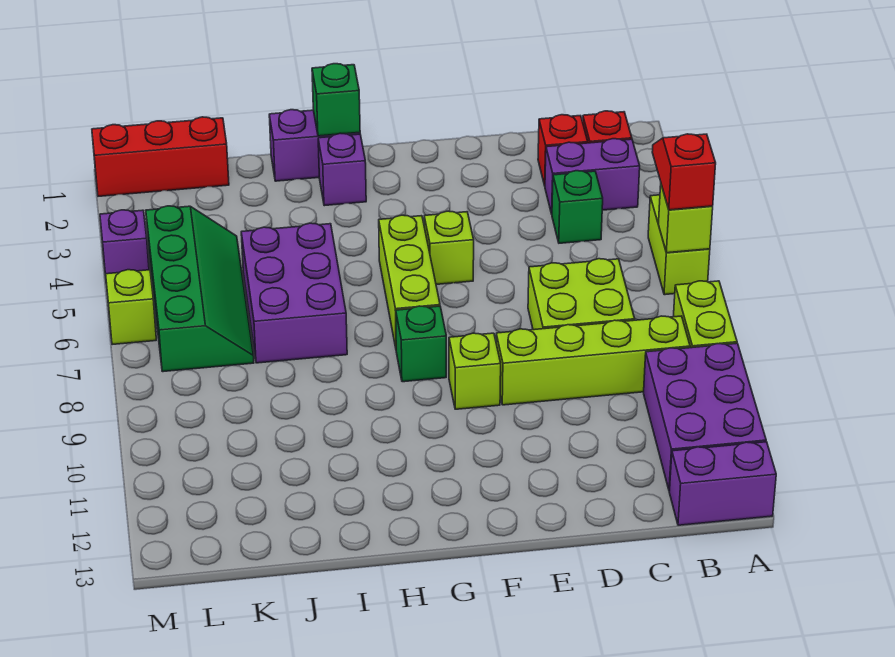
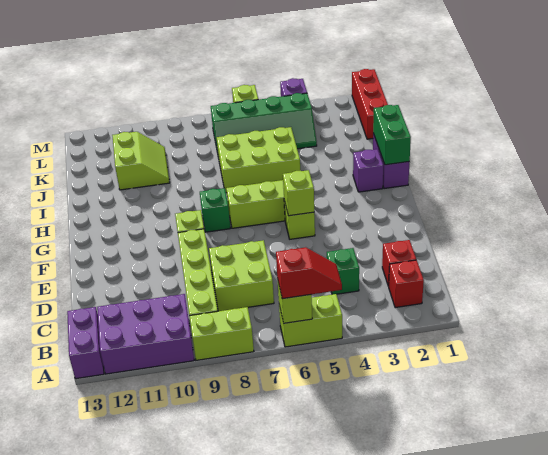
purple brick B3:C3 level 1 -> none
none -> lime brick F5 level 2
green brick H1 level 2 -> green brick H1:I1 level 2
purple brick I5:J7 level 1 -> lime brick I5:J7 level 1
none -> lime slope J10:K11 level 1 top 11

